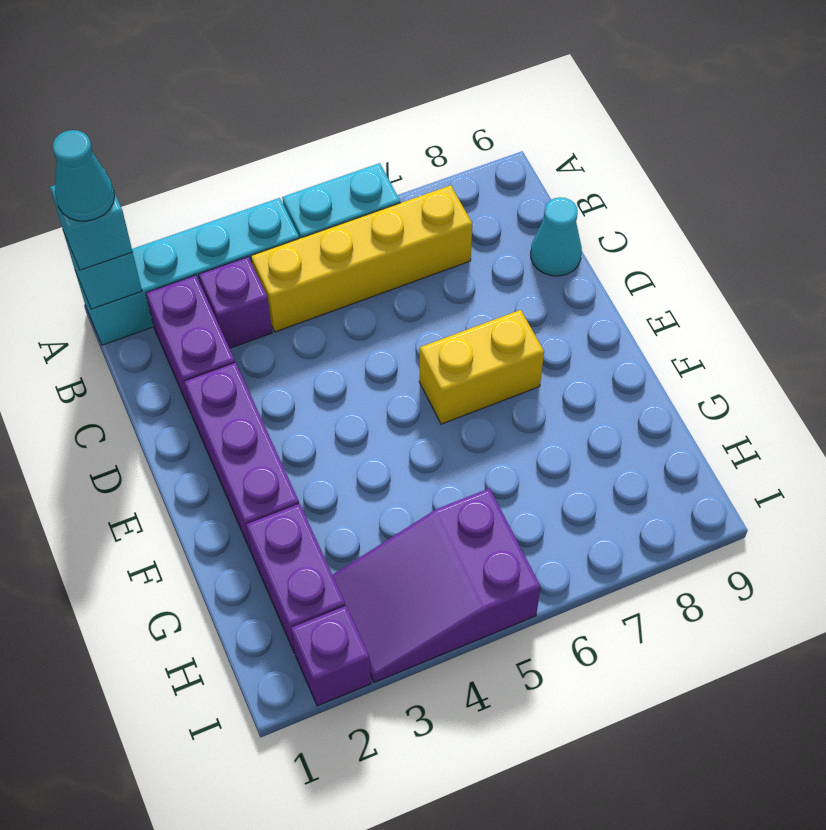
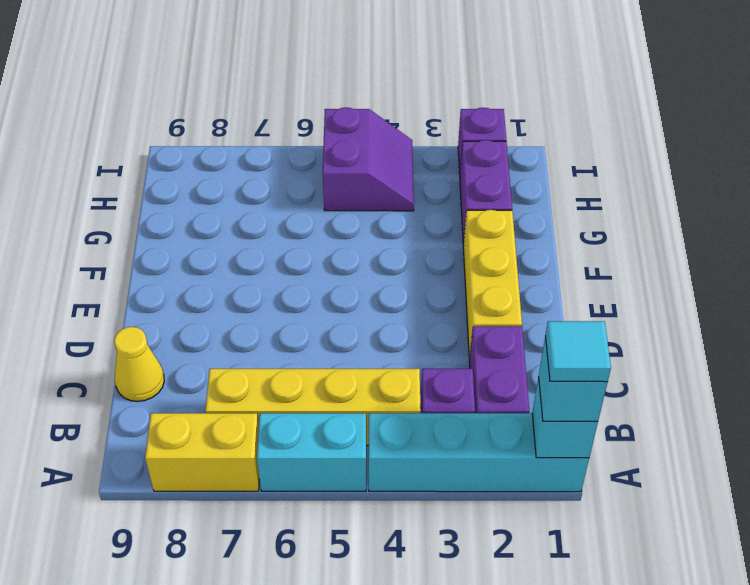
cyan cone A1 level 4 -> cyan tile A1 level 4
cyan cone C9 level 1 -> yellow cone C9 level 1
purple brick D2:F2 level 1 -> yellow brick D2:F2 level 1
yellow brick E6:E7 level 1 -> yellow brick A7:A8 level 1
purple slope H3:I5 level 1 top 5 -> purple slope H4:I5 level 1 top 5

